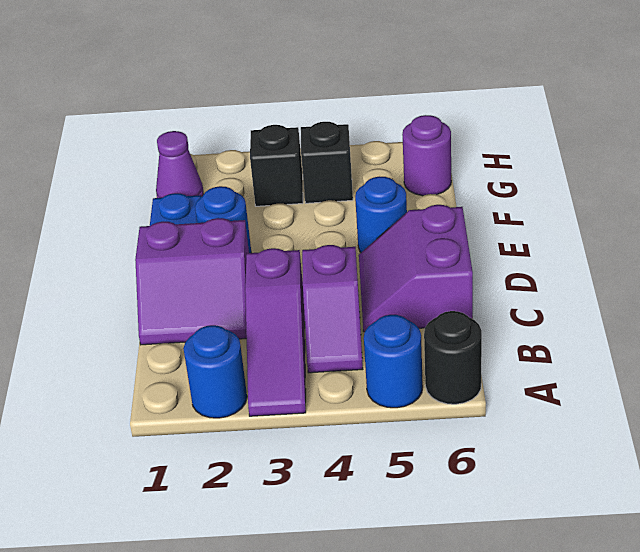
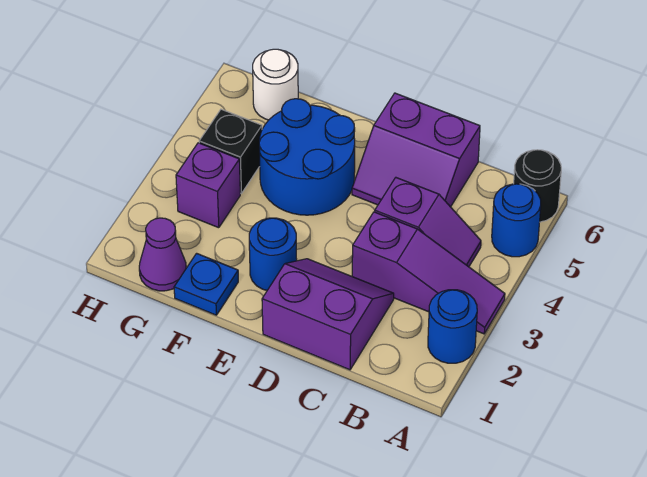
purple slope C1:D2 level 1 top D -> purple slope C1:D2 level 1 top 1
blue round brick E5 level 1 -> blue round brick E4:F5 level 1
black brick G3 level 1 -> purple brick G3 level 1
purple round brick G6 level 1 -> white round brick G6 level 1

